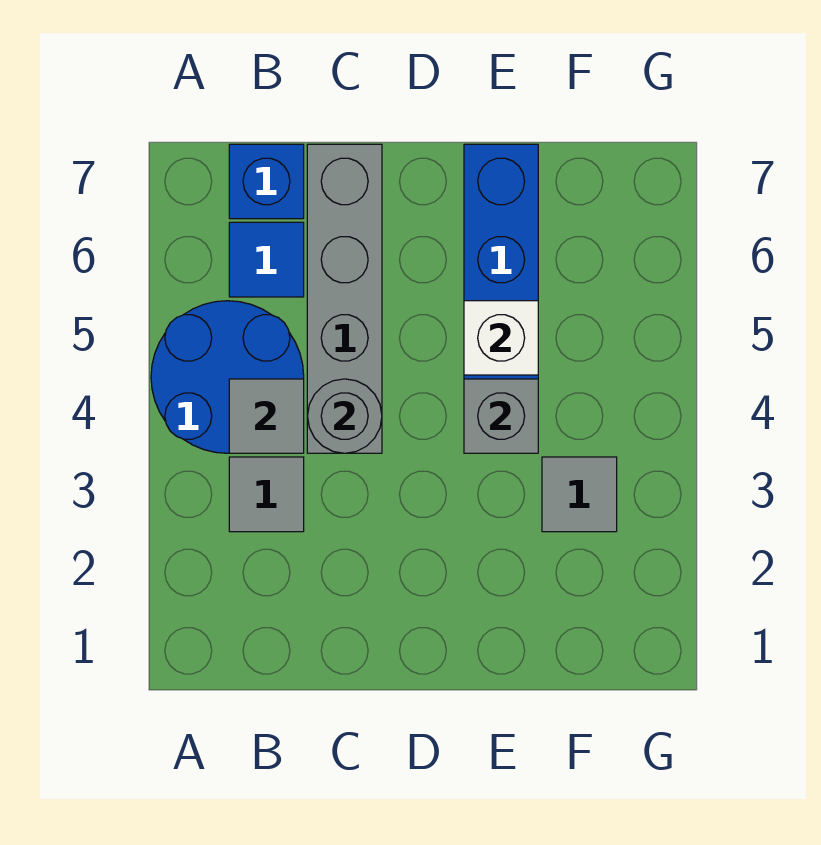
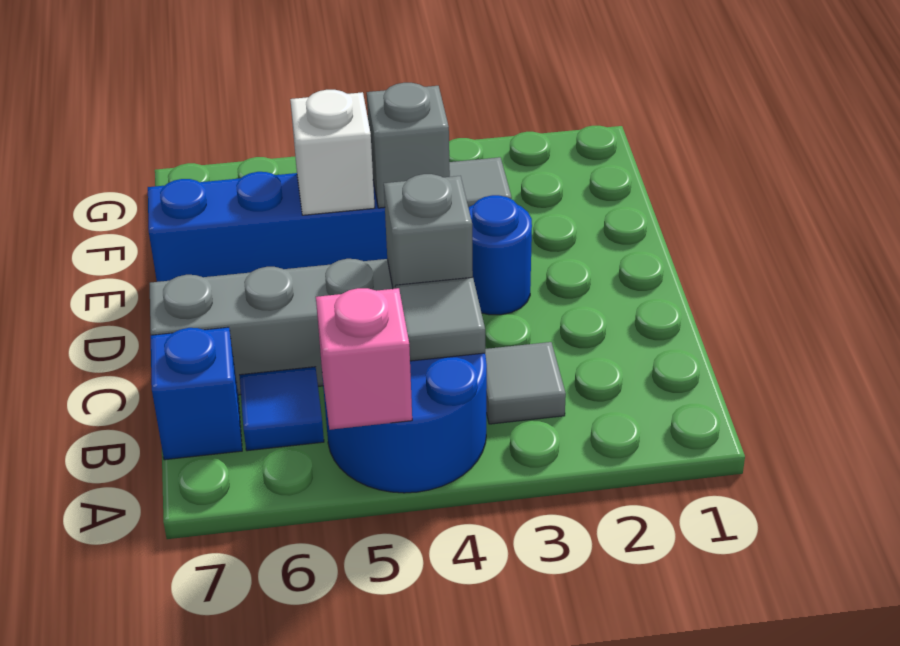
none -> pink brick A5 level 2
grey round brick C4 level 2 -> grey brick C4 level 2
none -> blue round brick D3 level 1

